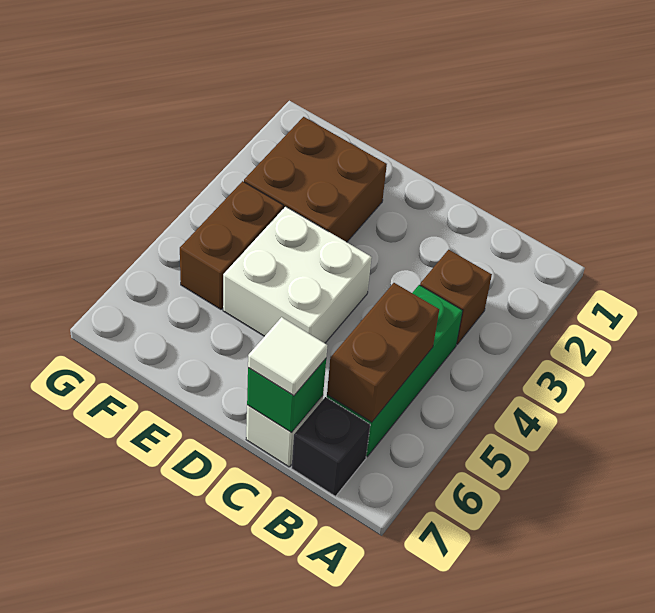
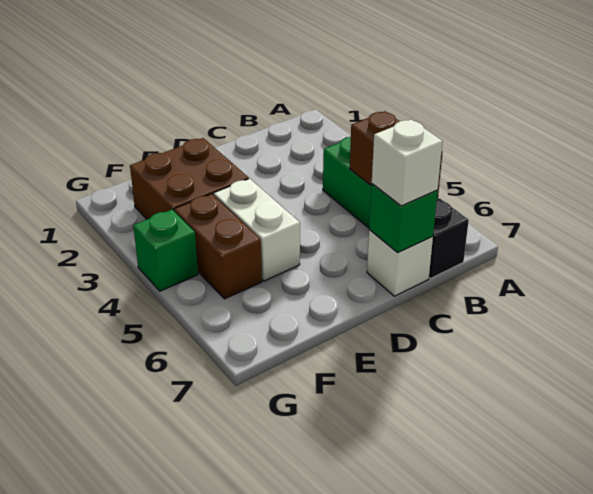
brown brick B3 level 1 -> none
white tile C7 level 3 -> white brick C7 level 3
white brick D4:E5 level 1 -> white brick E4:E5 level 1
none -> green brick G4 level 1

